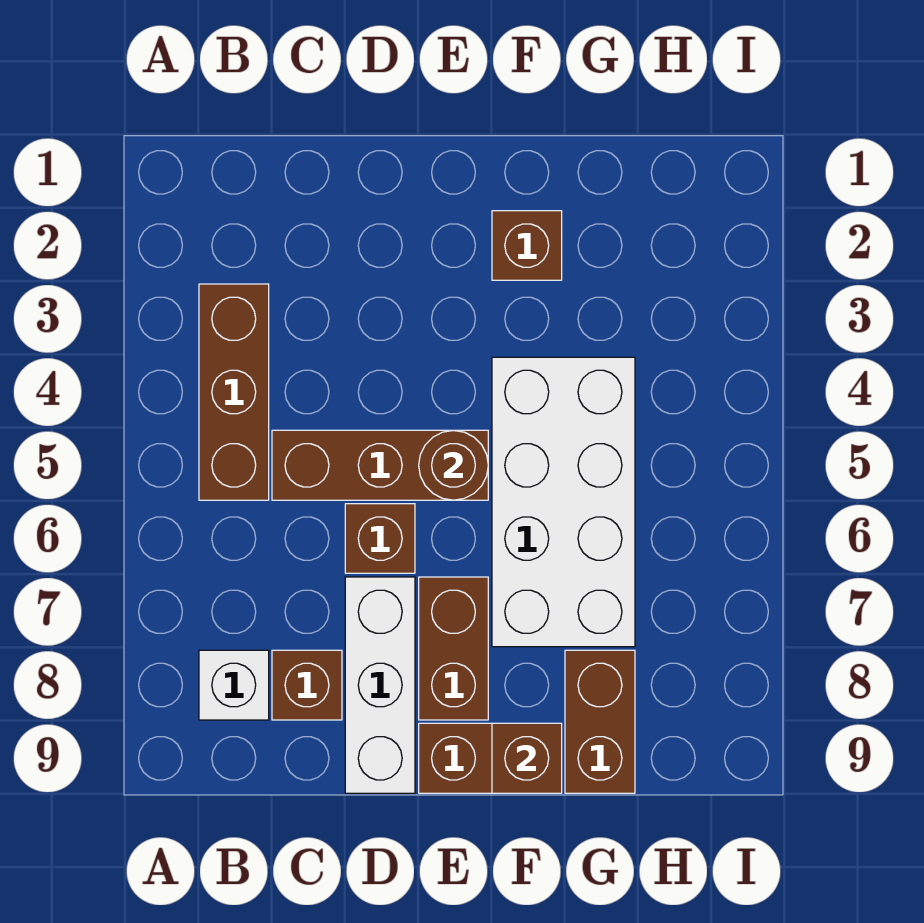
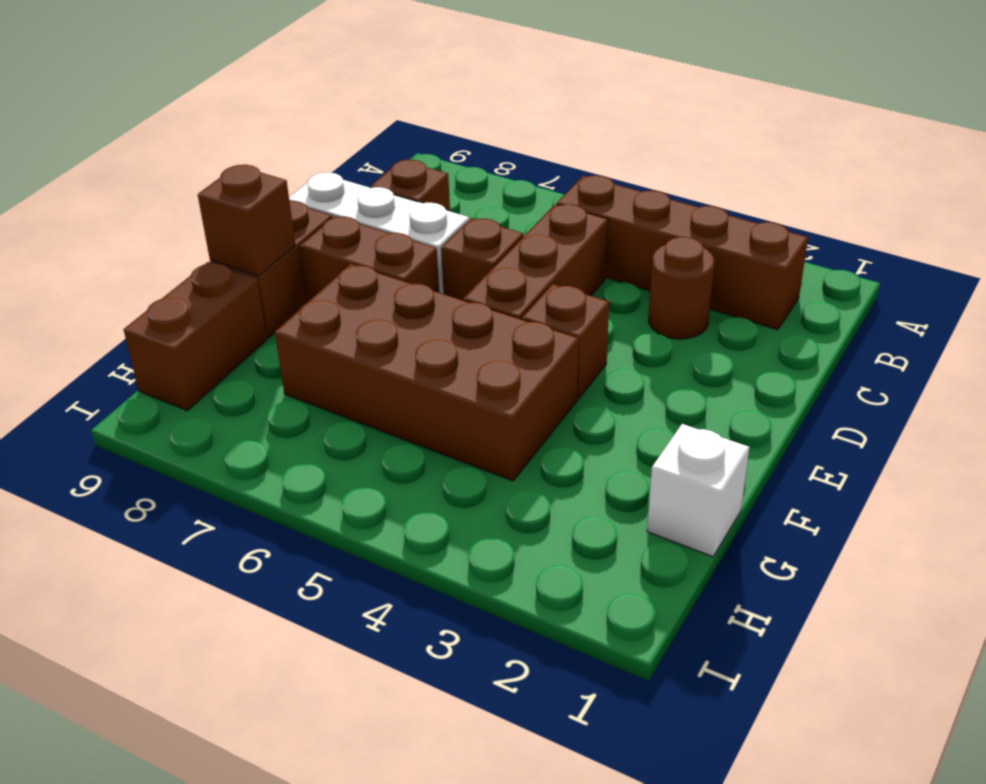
brown brick B3:B5 level 1 -> brown brick B2:B5 level 1
white brick B8 level 1 -> white brick G1 level 1
brown round brick E5 level 2 -> brown round brick C3 level 1
brown brick F2 level 1 -> brown brick E4 level 1
white brick F4:G7 level 1 -> brown brick F4:G7 level 1
brown brick G8:G9 level 1 -> brown brick G9:H9 level 1

